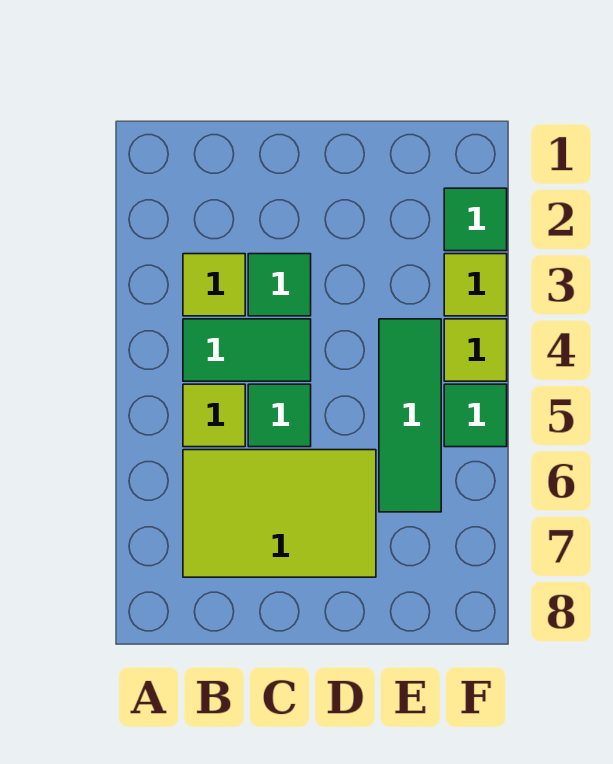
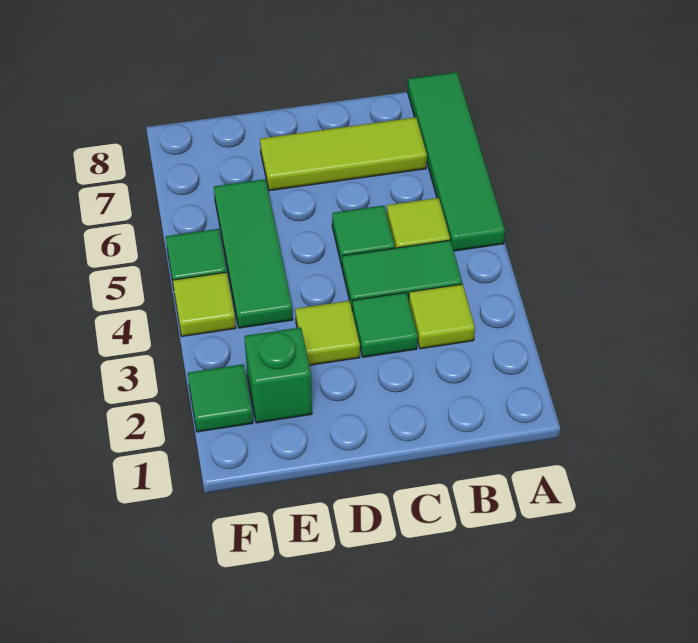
none -> green tile A5:A8 level 1
lime tile B6:D7 level 1 -> lime tile B7:D7 level 1
none -> green brick E2 level 1
lime tile F3 level 1 -> lime tile D3 level 1

